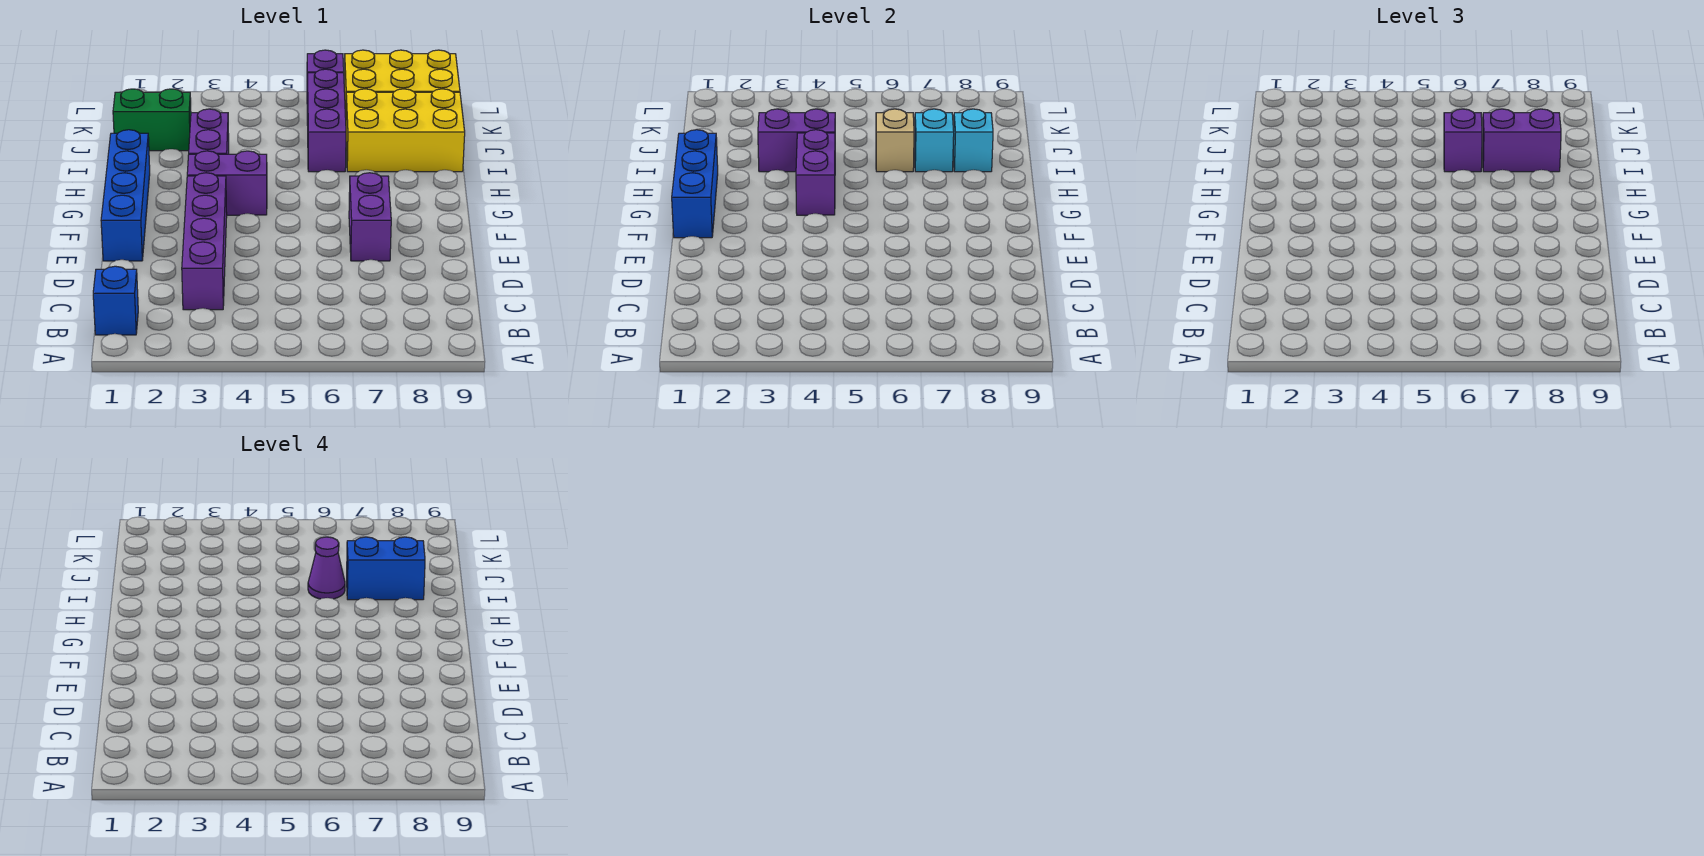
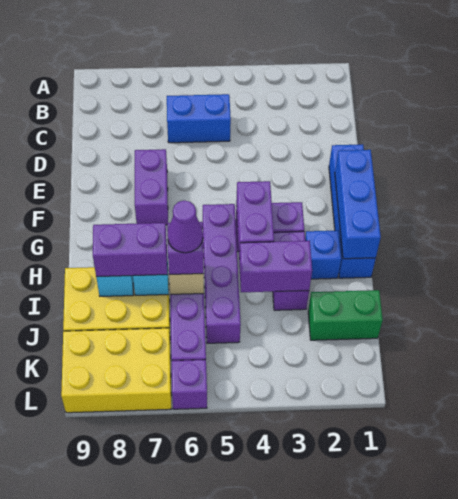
blue brick B1 level 1 -> blue brick H2 level 1
purple brick C3:F3 level 1 -> purple brick G5:J5 level 1
blue brick I7:I8 level 4 -> blue brick C5:C6 level 1

